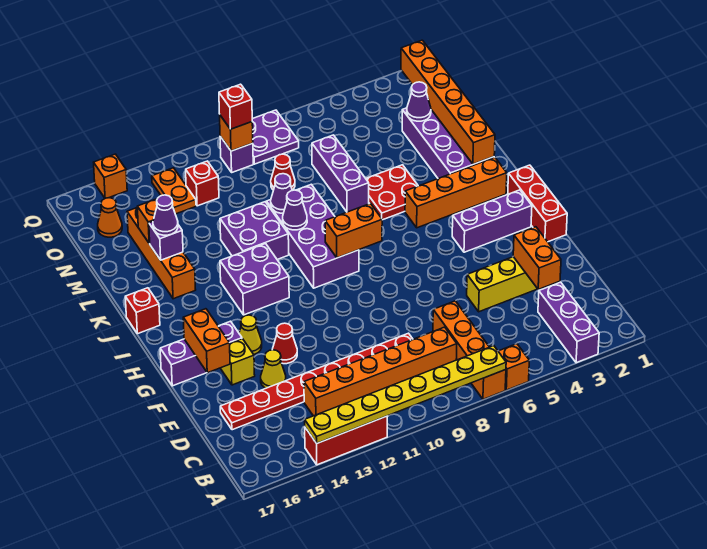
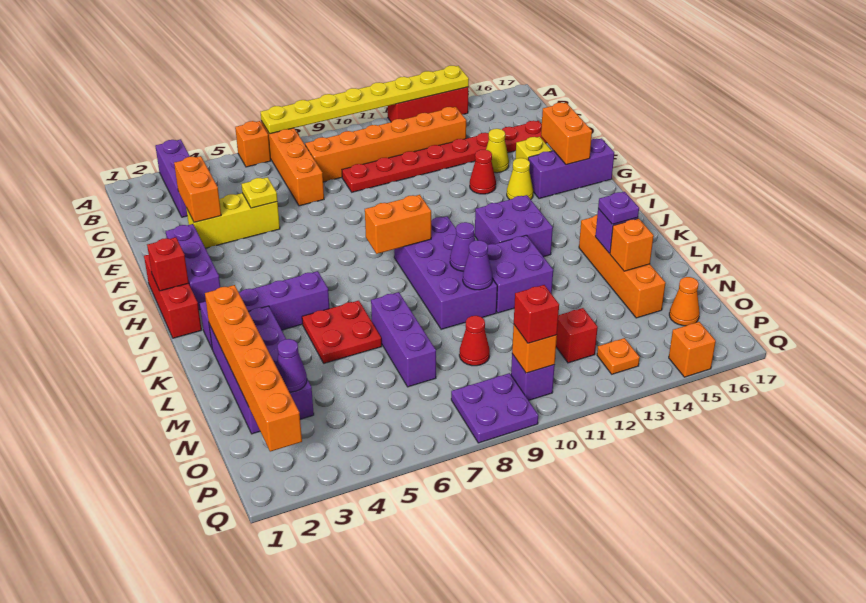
none -> yellow plate E5 level 2
purple brick H2:H4 level 1 -> purple brick F2:H2 level 1
orange brick J2:J5 level 1 -> purple brick J2:J5 level 1
red brick J17 level 1 -> red brick H1 level 2
purple cone L15 level 3 -> purple plate L15 level 3
orange plate O13:P13 level 1 -> orange plate P13 level 1

